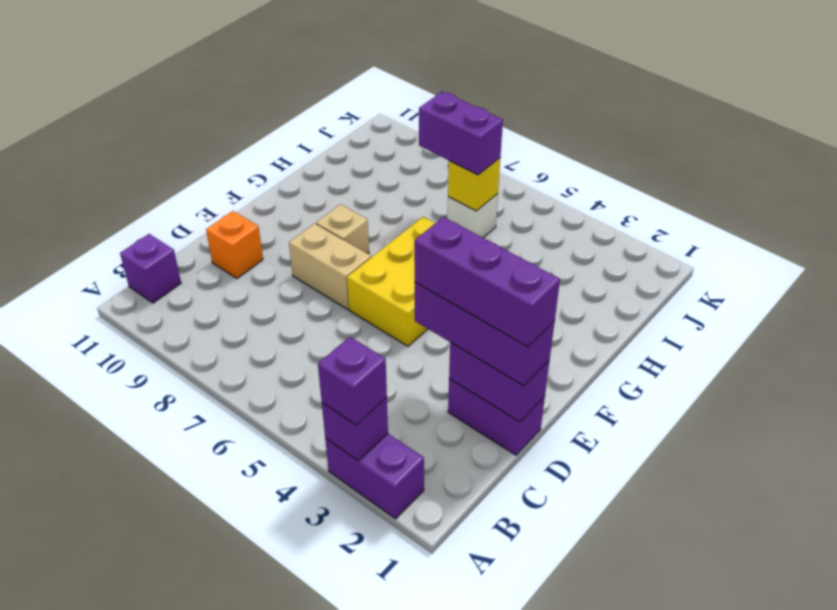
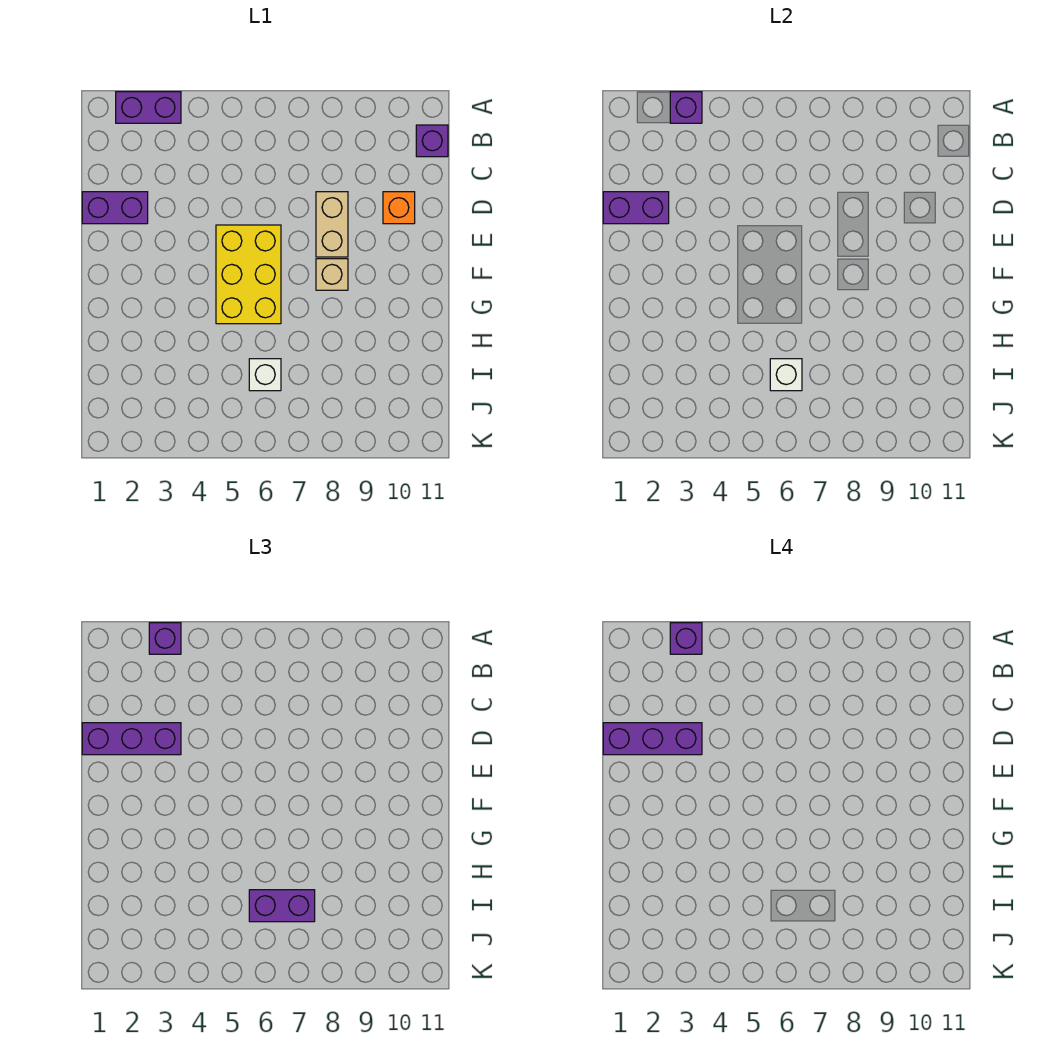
none -> purple brick A3 level 4
tan brick E7:E8 level 1 -> tan brick D8:E8 level 1
yellow brick I6 level 2 -> white brick I6 level 2

